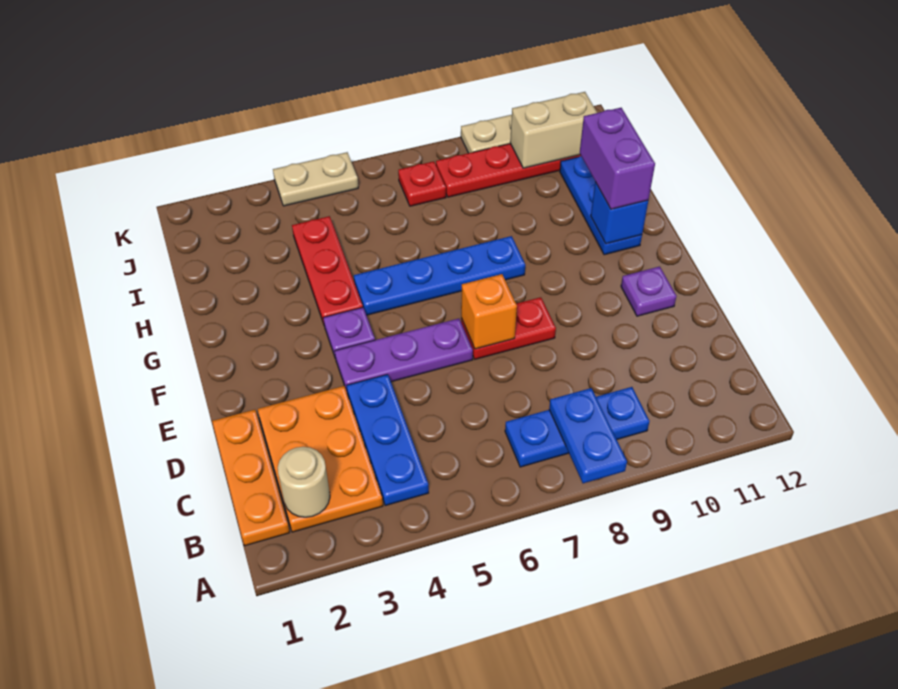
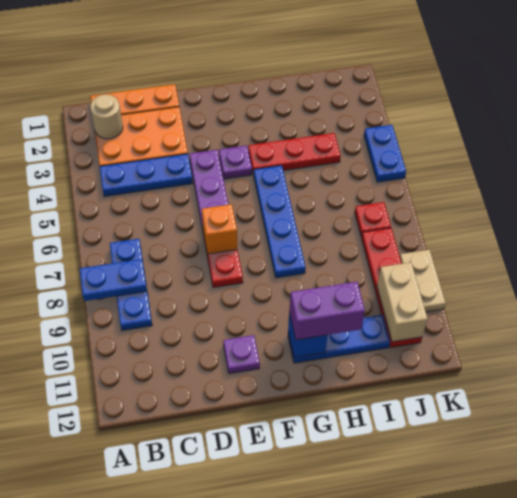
tan plate K4:K5 level 1 -> blue plate K4:K5 level 1

